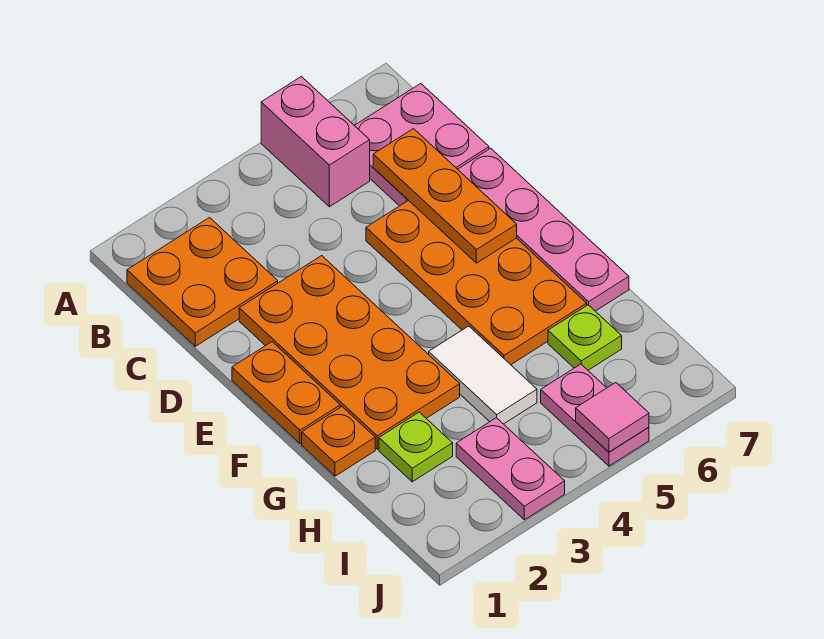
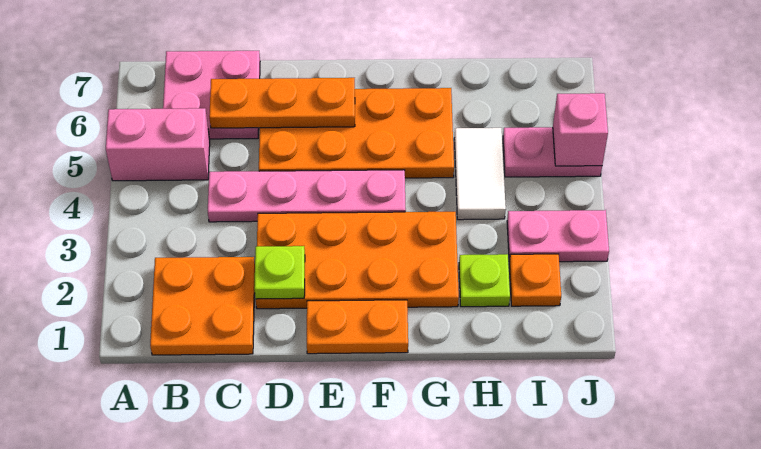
pink plate D7:G7 level 1 -> pink plate C4:F4 level 1
orange plate G1 level 1 -> orange plate I2 level 1
white tile G4:H4 level 1 -> white tile H4:H5 level 1
lime plate H6 level 1 -> lime plate D2 level 2
pink tile J5 level 2 -> pink brick J5 level 2

